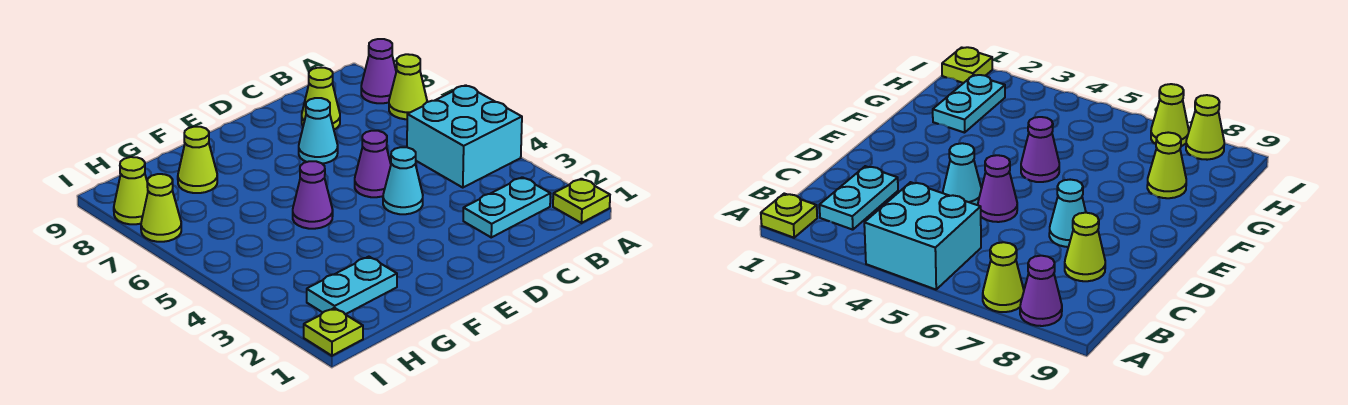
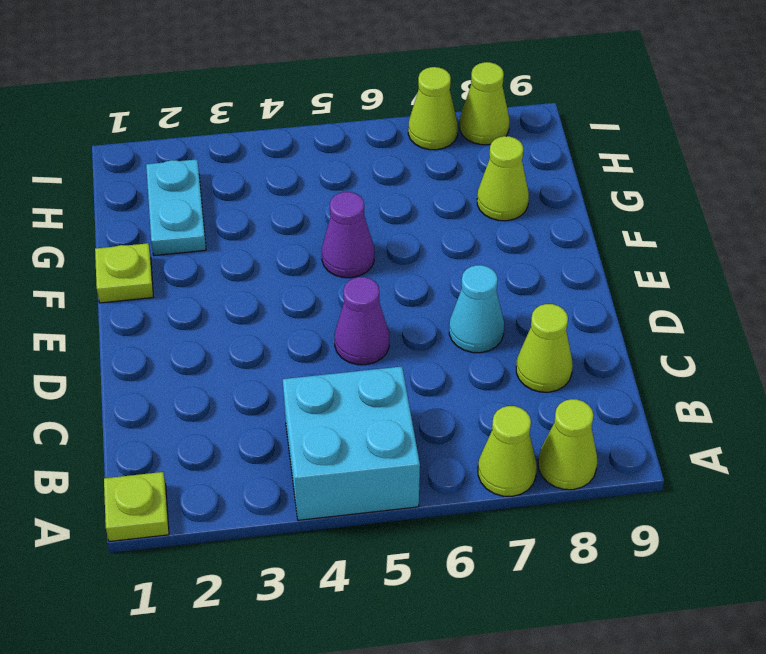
purple cone A8 level 1 -> lime cone A8 level 1
cyan plate B2:C2 level 1 -> none
cyan cone D4 level 1 -> none
lime plate I1 level 1 -> lime plate F1 level 1

